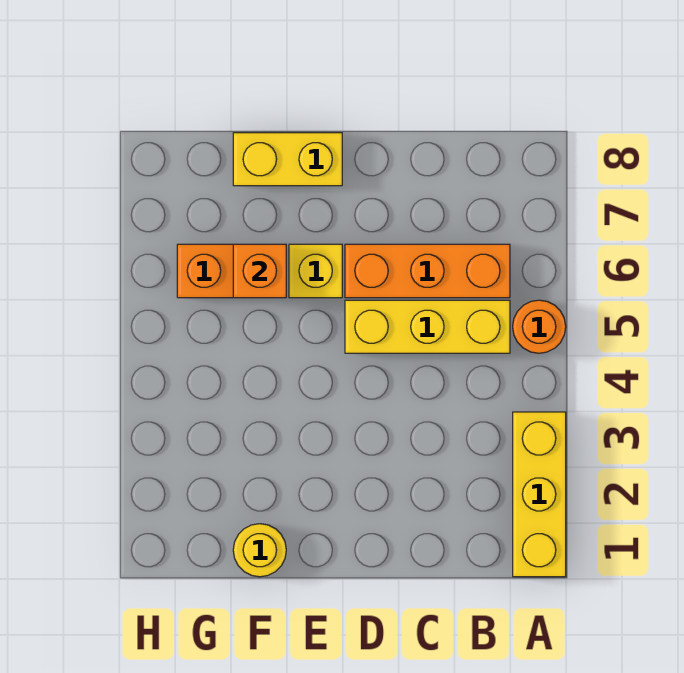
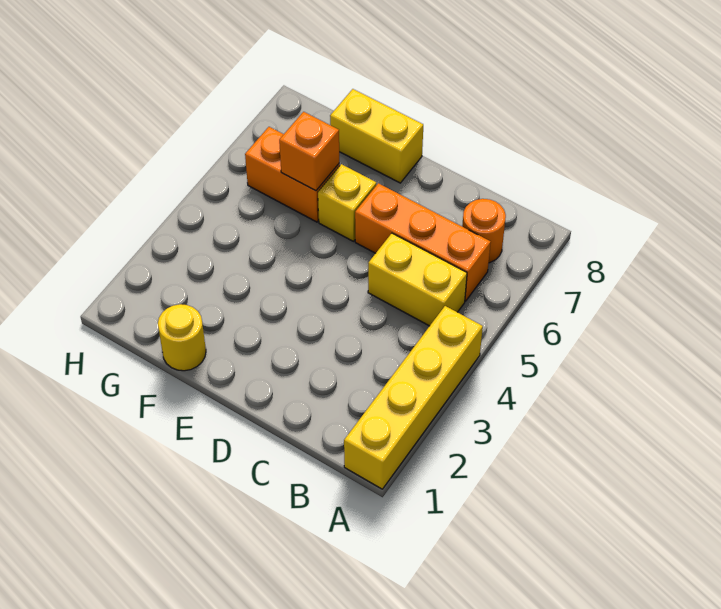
yellow brick A1:A3 level 1 -> yellow brick A1:A4 level 1
orange round brick A5 level 1 -> orange round brick B7 level 1
yellow brick B5:D5 level 1 -> yellow brick B5:C5 level 1

